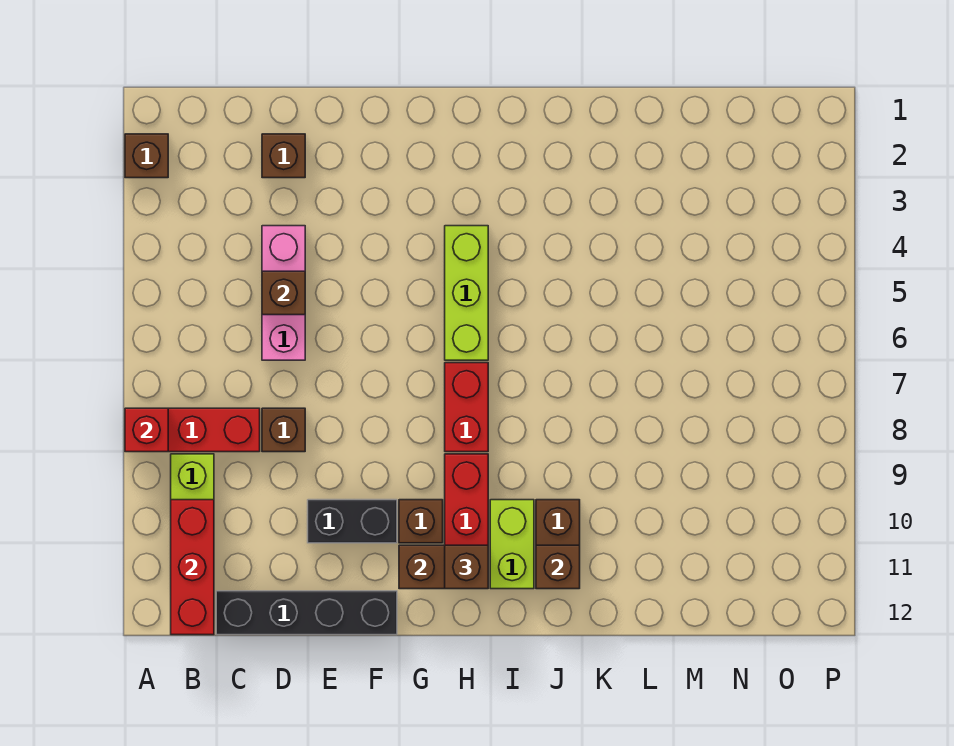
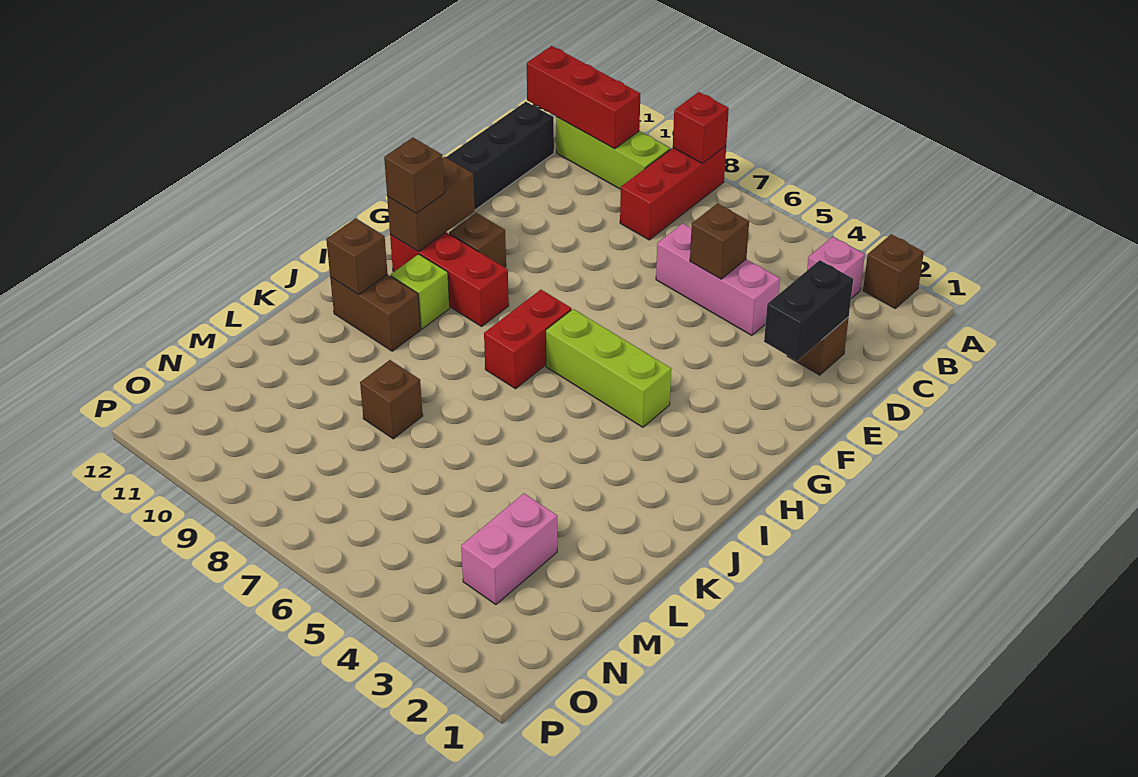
none -> pink brick B3 level 1
brown brick D8 level 1 -> brown brick L8 level 1
black brick E10:F10 level 1 -> black brick D2:E2 level 2
red brick H7:H8 level 1 -> red brick H7:I7 level 1
lime brick I10:I11 level 1 -> lime brick I10 level 1
none -> pink brick M3:N3 level 1

